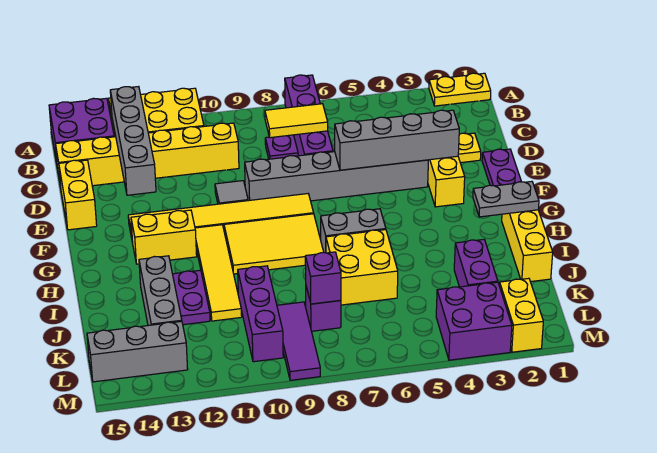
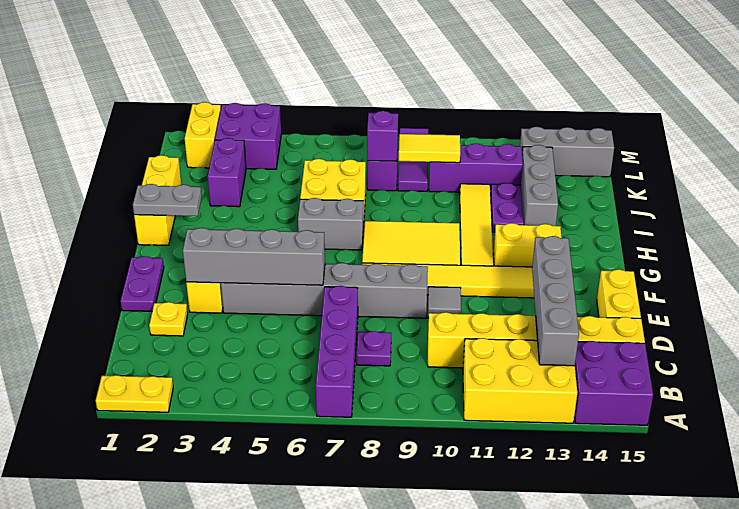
yellow tile C7:C8 level 2 -> yellow tile K9:K10 level 2
purple brick J10:L10 level 1 -> purple brick K10:K12 level 1

